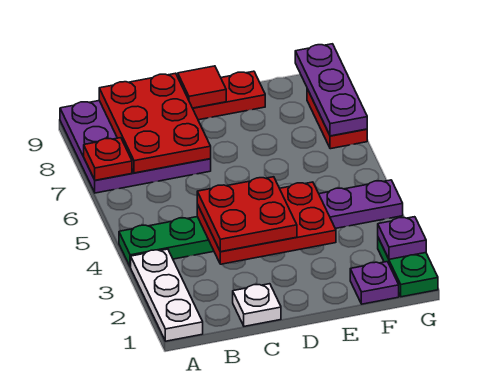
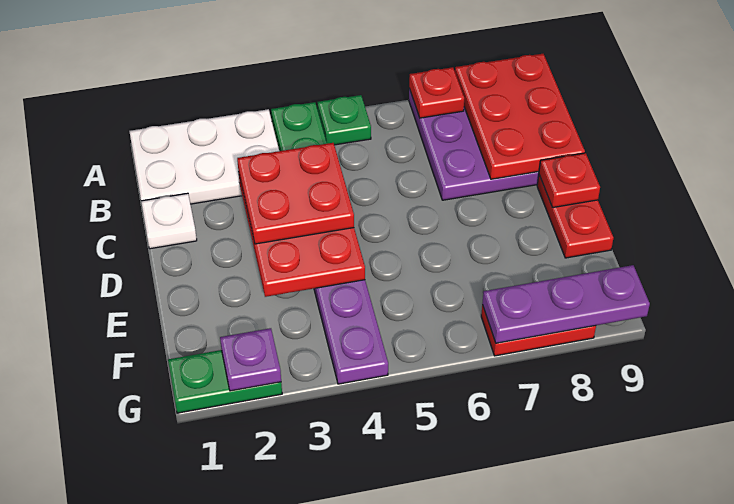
white plate A1:A3 level 1 -> white plate A1:B3 level 1
none -> green plate A5 level 1
red plate B7:C9 level 2 -> red plate A8:C9 level 2
red tile D9 level 2 -> red plate D9 level 2
purple plate F1 level 1 -> none

